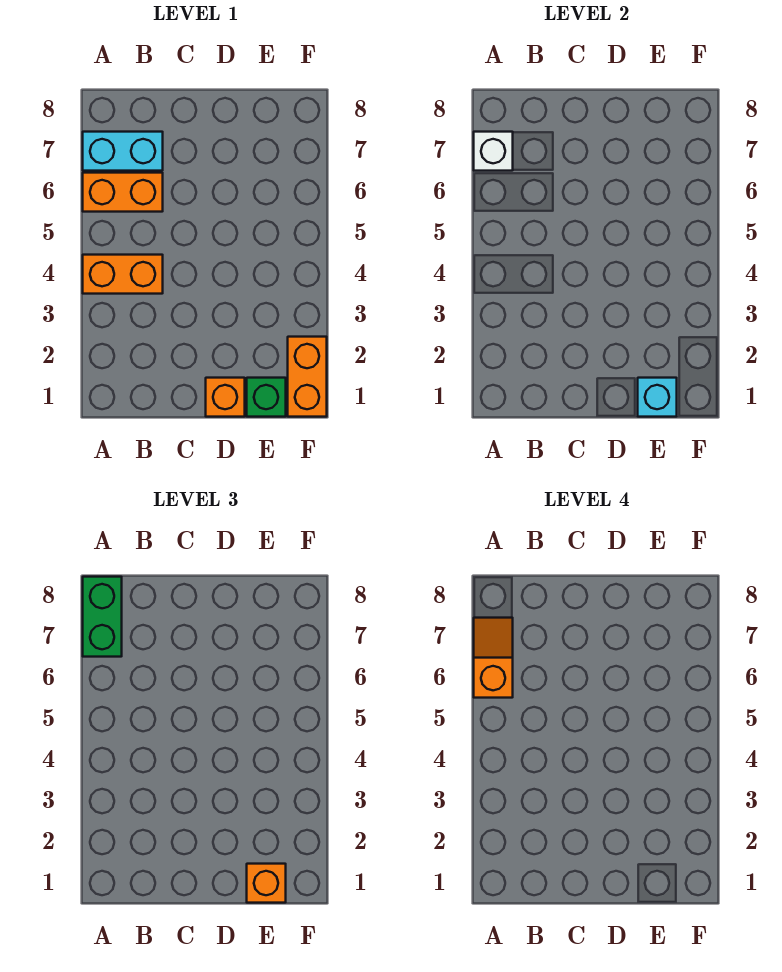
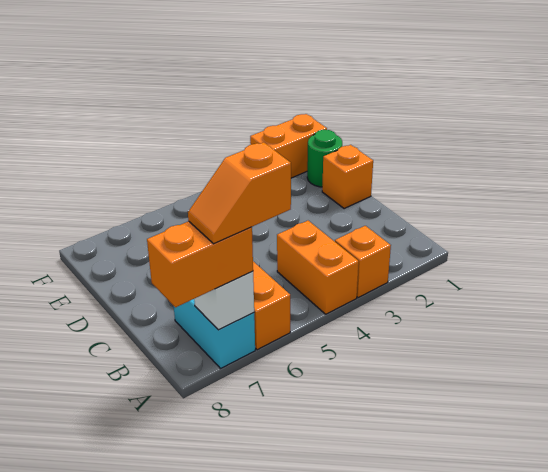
green brick A7:A8 level 3 -> orange brick A7:A8 level 3
green brick E1 level 1 -> green round brick E1 level 1
cyan brick E1 level 2 -> none
orange brick E1 level 3 -> orange brick A3 level 1

